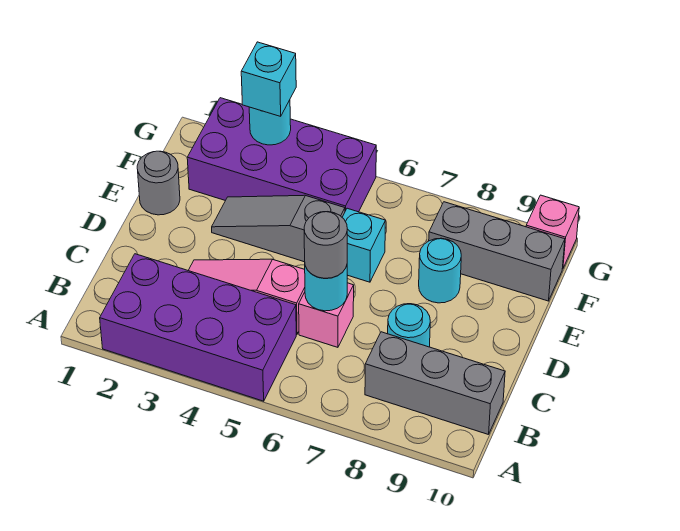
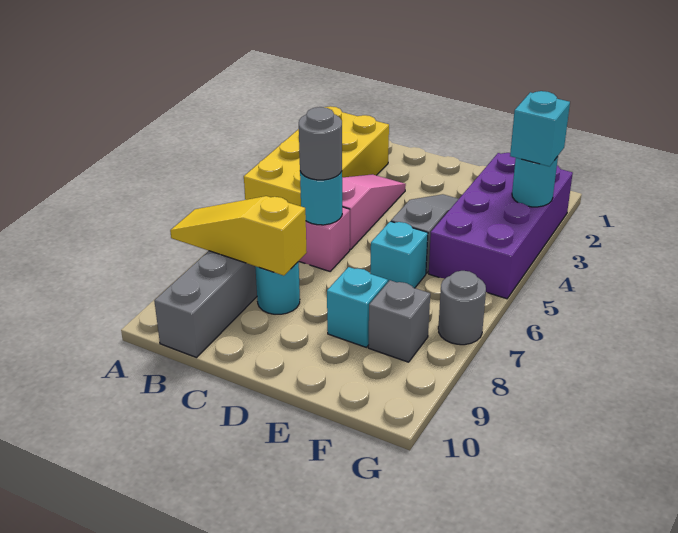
purple brick A2:B5 level 1 -> yellow brick A2:B5 level 1
none -> yellow slope A8:C8 level 2 top C
grey round brick E1 level 1 -> grey round brick G7 level 1
cyan round brick E8 level 1 -> cyan brick E8 level 1
grey brick F8:F10 level 1 -> grey brick F8 level 1
pink brick G10 level 1 -> none

